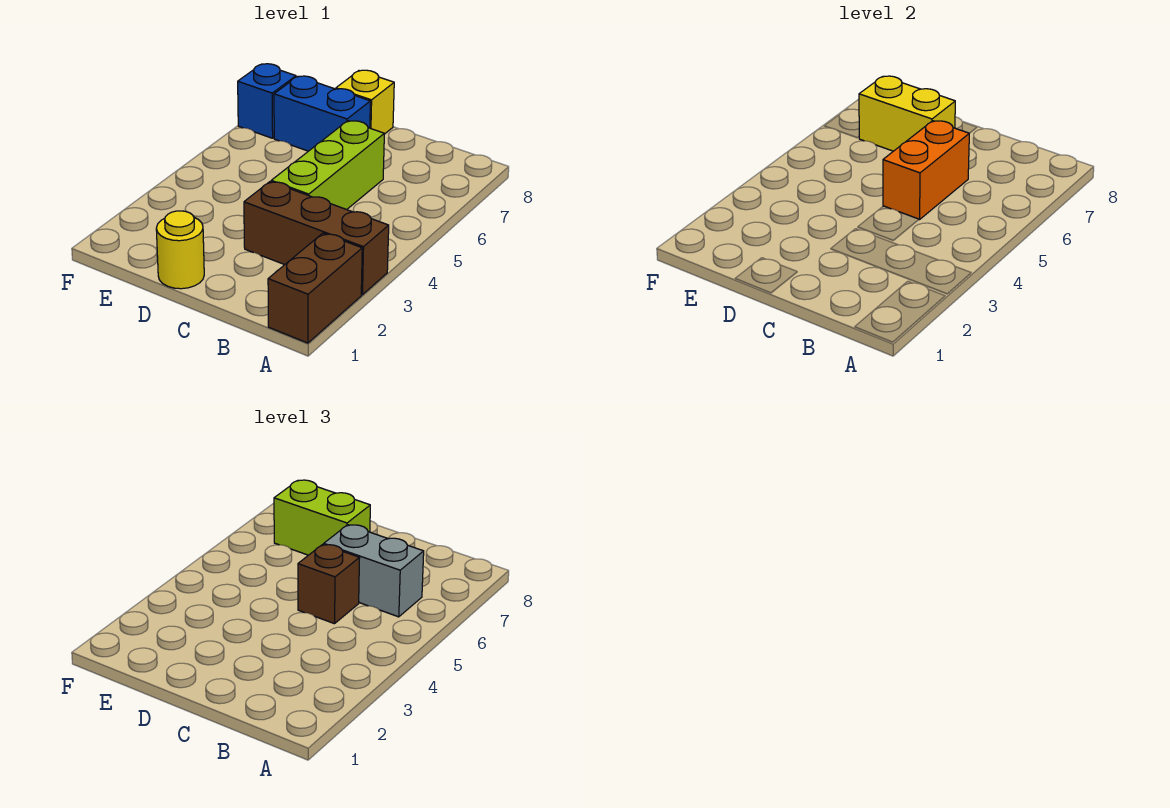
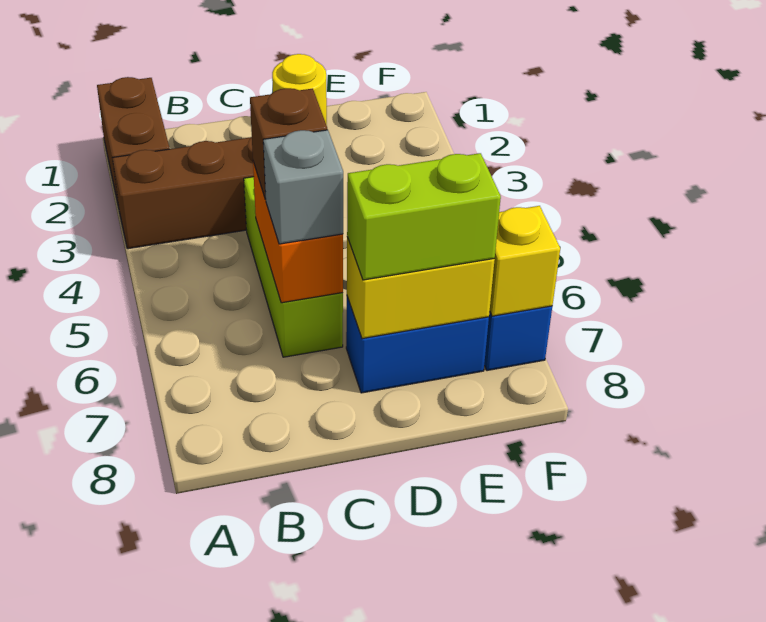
grey brick B6:C6 level 3 -> grey brick C6 level 3
yellow brick D8 level 1 -> yellow brick F7 level 2

